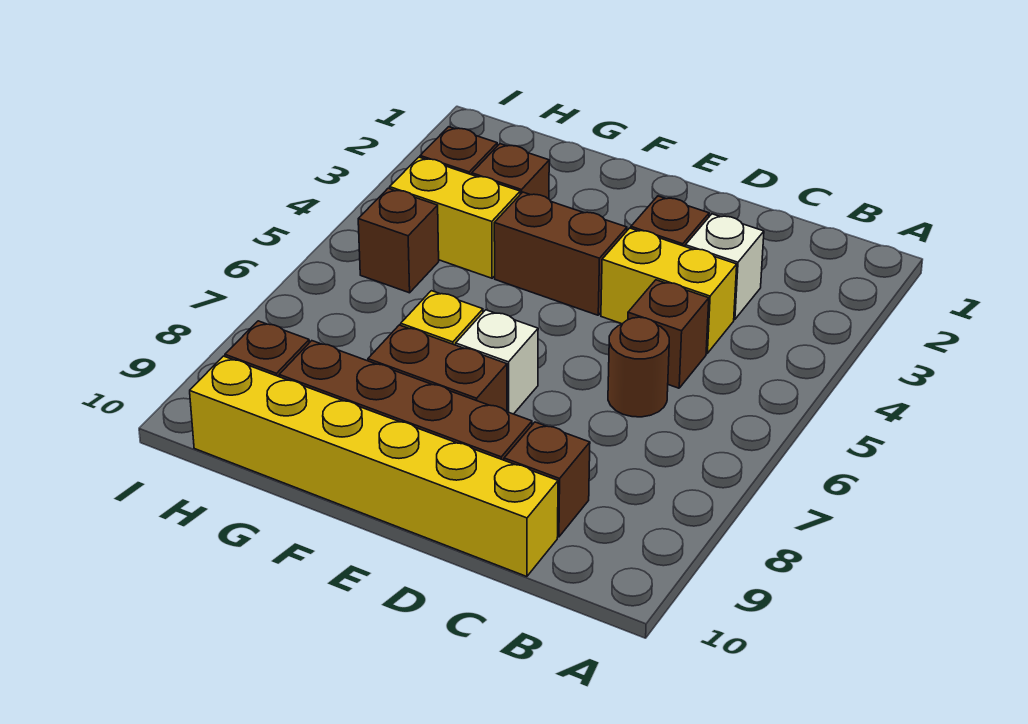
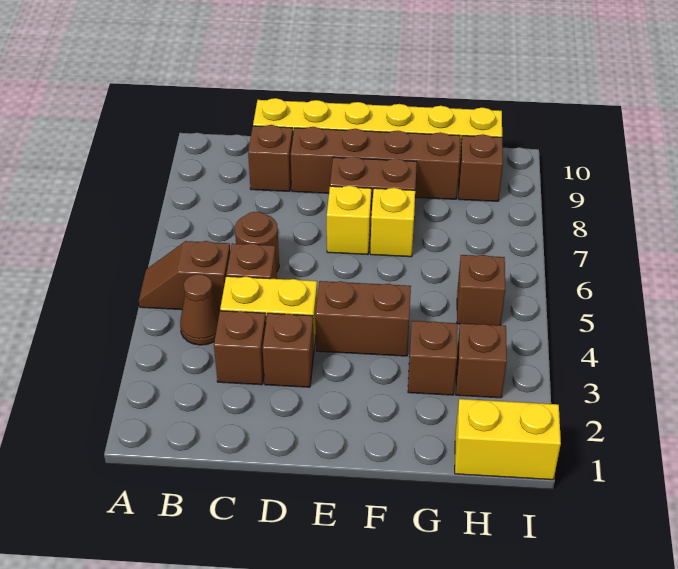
none -> brown slope A5:B5 level 1 top B
none -> brown cone B4 level 1
white brick C3 level 1 -> brown brick C3 level 1
white brick E7 level 1 -> yellow brick E7 level 1
yellow brick G4:H4 level 1 -> yellow brick H1:I1 level 1

